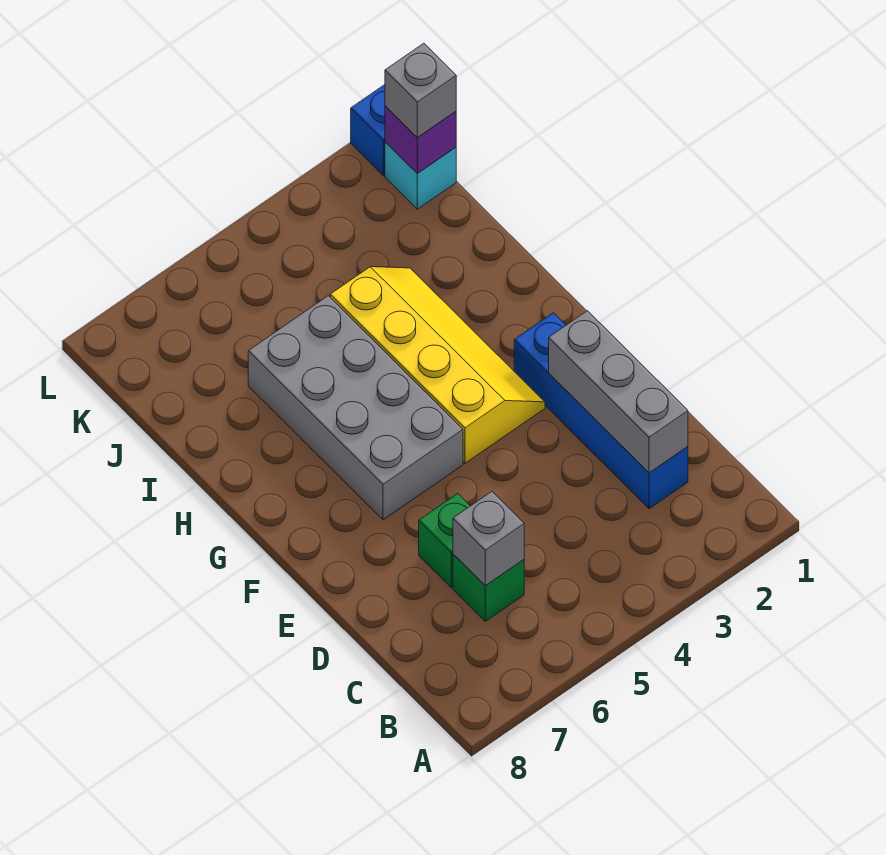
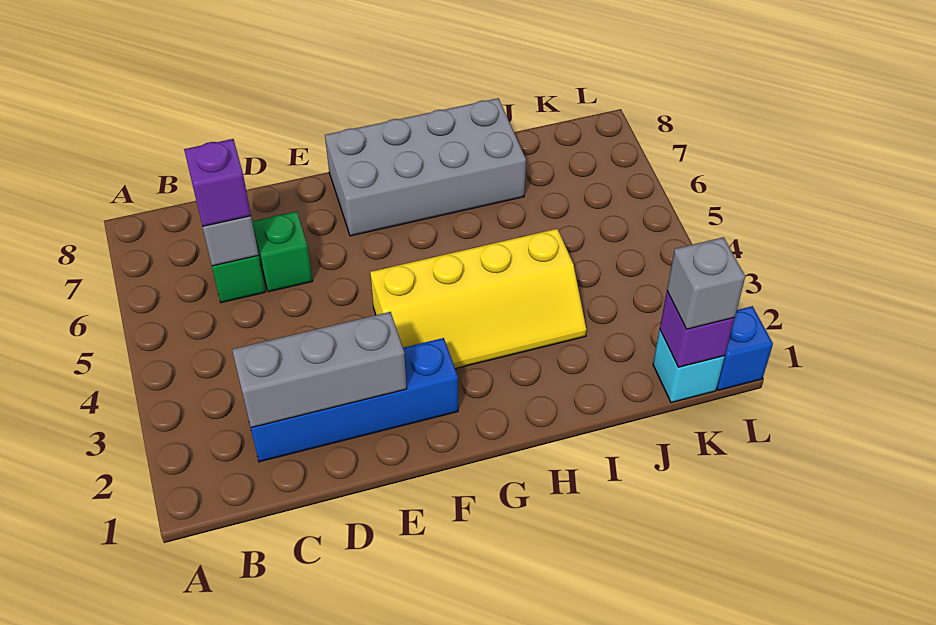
none -> purple brick C6 level 3
grey brick F5:I6 level 1 -> grey brick F7:I8 level 1

